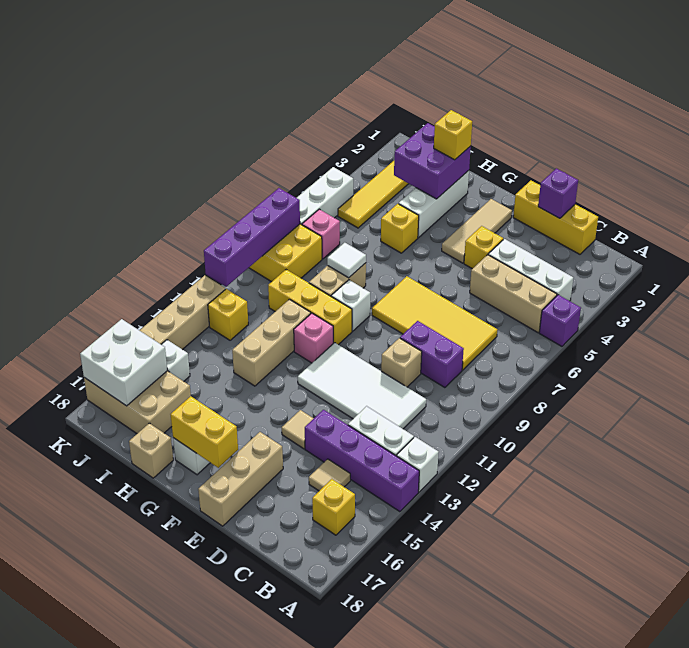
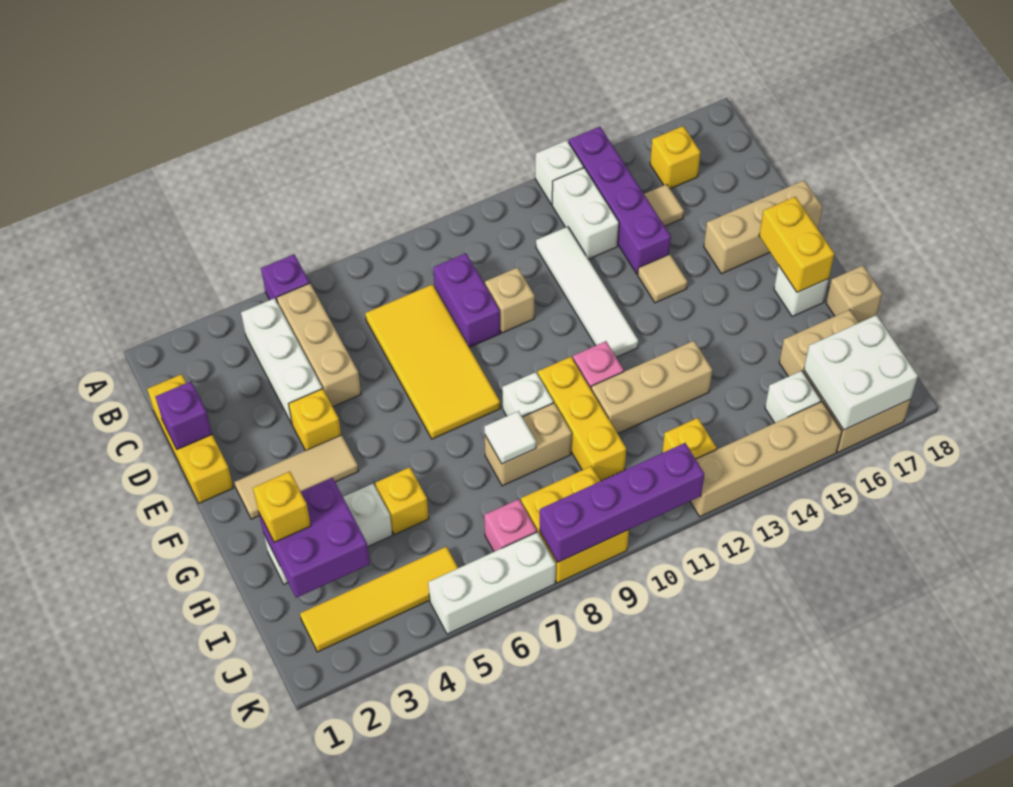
white tile C11:F12 level 1 -> white tile C12:F12 level 1

